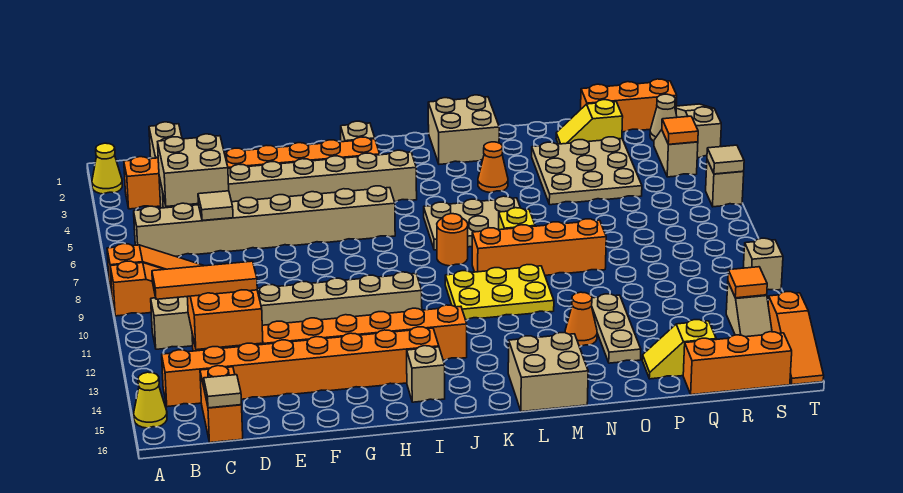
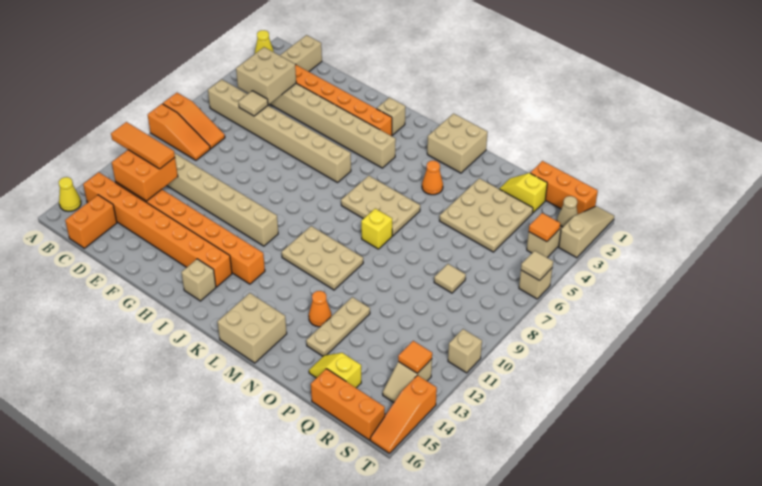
tan tile C16 level 2 -> tan tile Q8 level 1
orange round brick K8 level 1 -> none
yellow plate K10:M11 level 1 -> tan plate K10:M11 level 1
orange brick L9:O9 level 1 -> none

